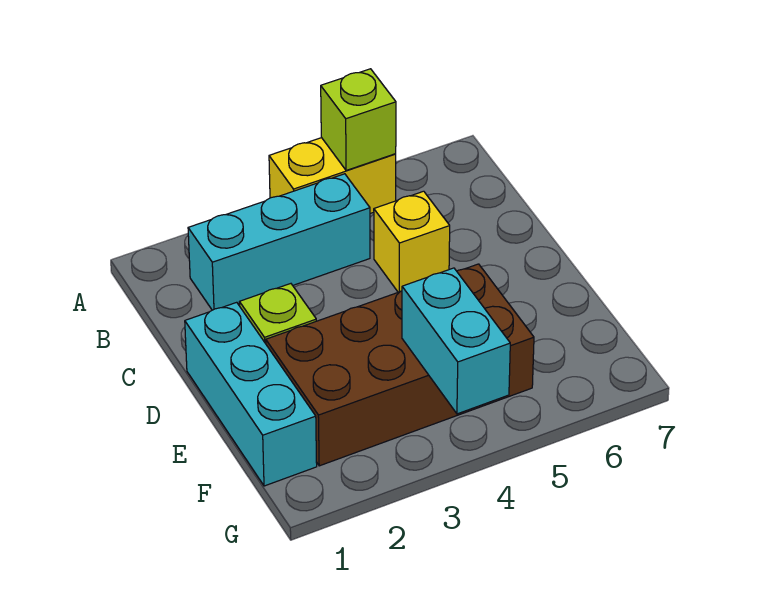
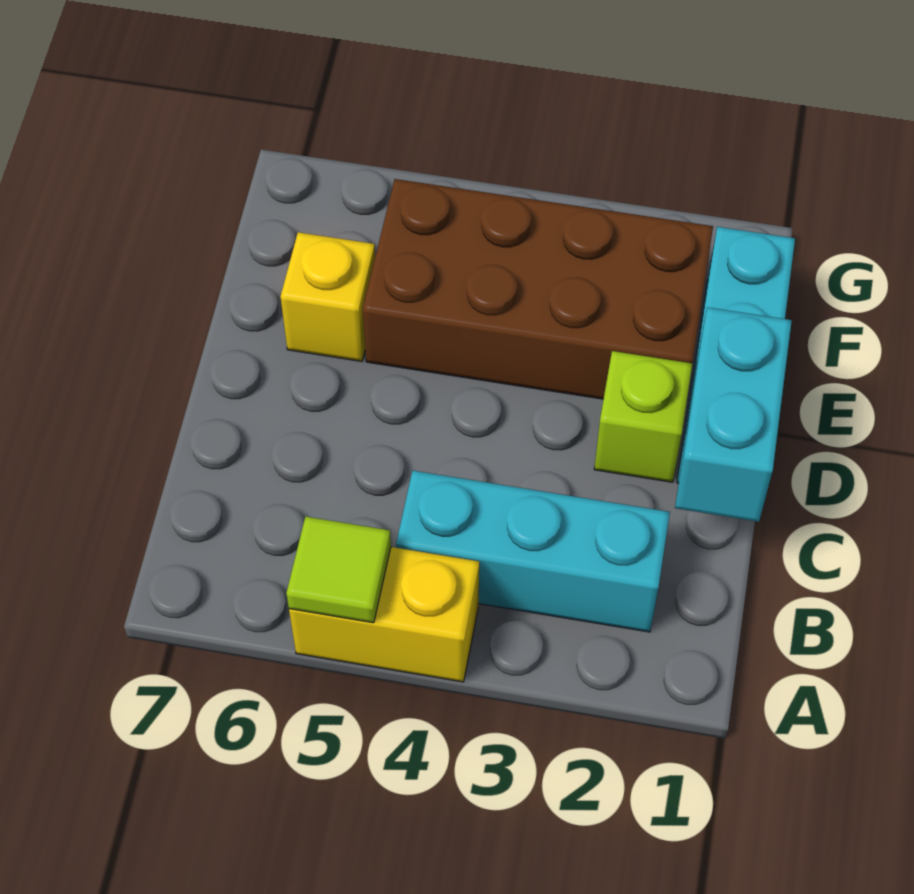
lime brick A5 level 2 -> lime tile A5 level 2
yellow brick C5 level 1 -> yellow brick E6 level 1
cyan brick F4:G4 level 2 -> cyan brick C1:D1 level 2

